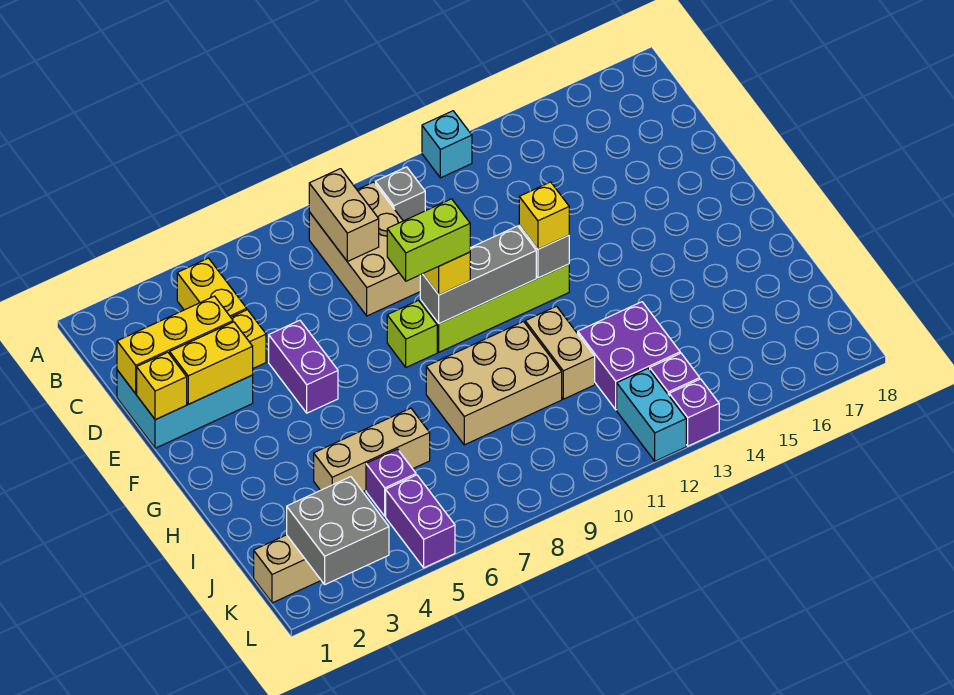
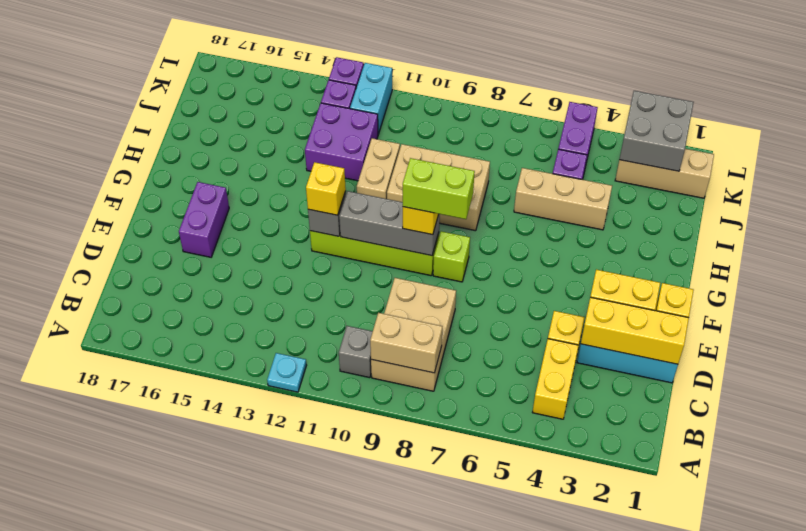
cyan brick A12 level 1 -> cyan plate A12 level 1
tan brick B8:C8 level 2 -> tan brick B8:B9 level 2
purple brick E5:F5 level 1 -> purple brick E16:F16 level 1

